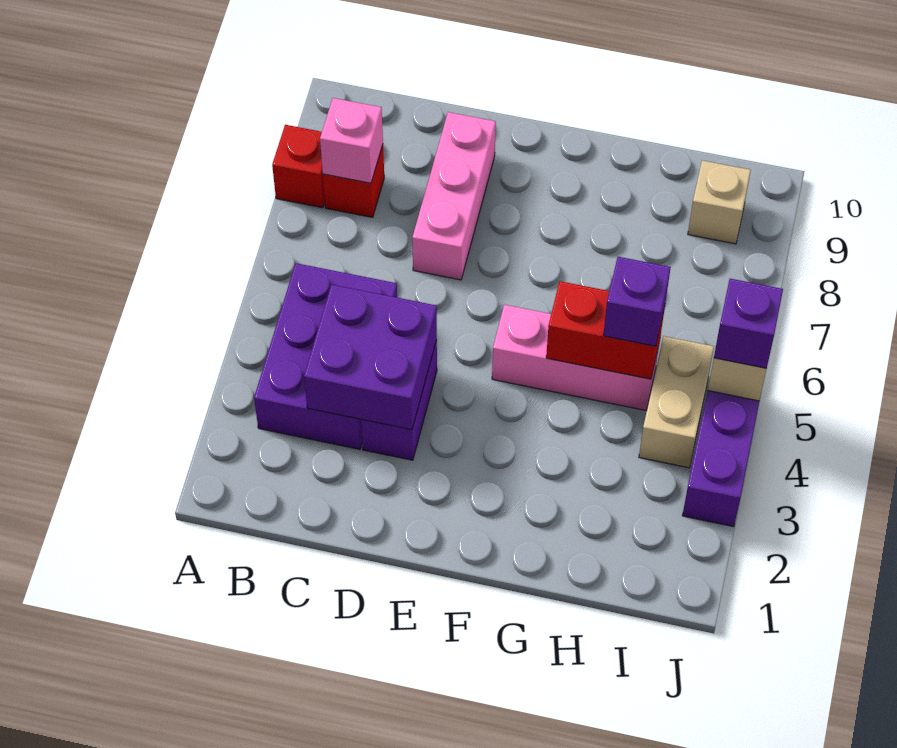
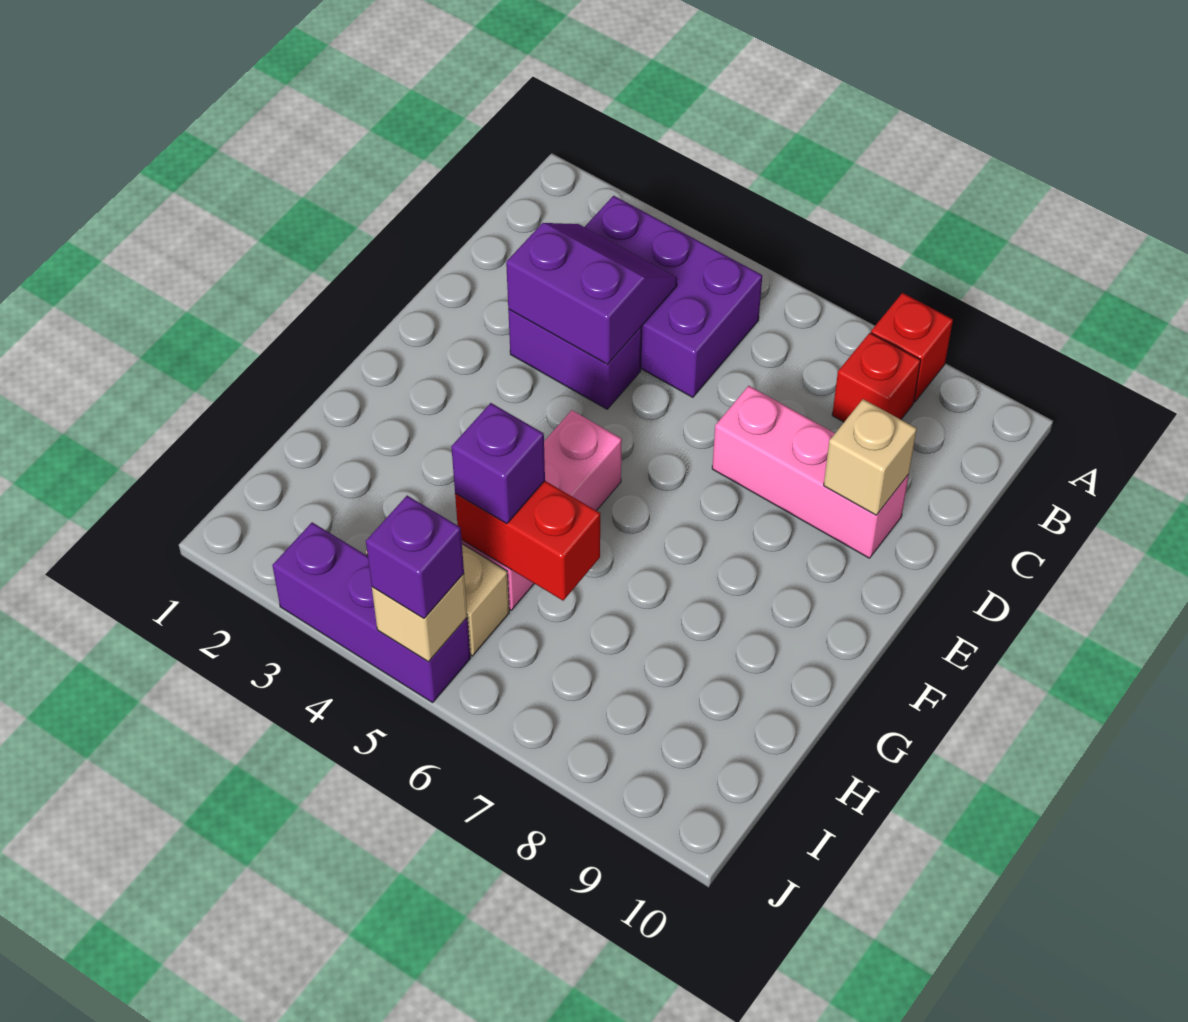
pink brick B8 level 2 -> none
purple brick C3:D4 level 2 -> purple slope C3:D4 level 2 top D
red brick G5:H5 level 2 -> red brick H5:H6 level 2
tan brick I9 level 1 -> tan brick D9 level 2

